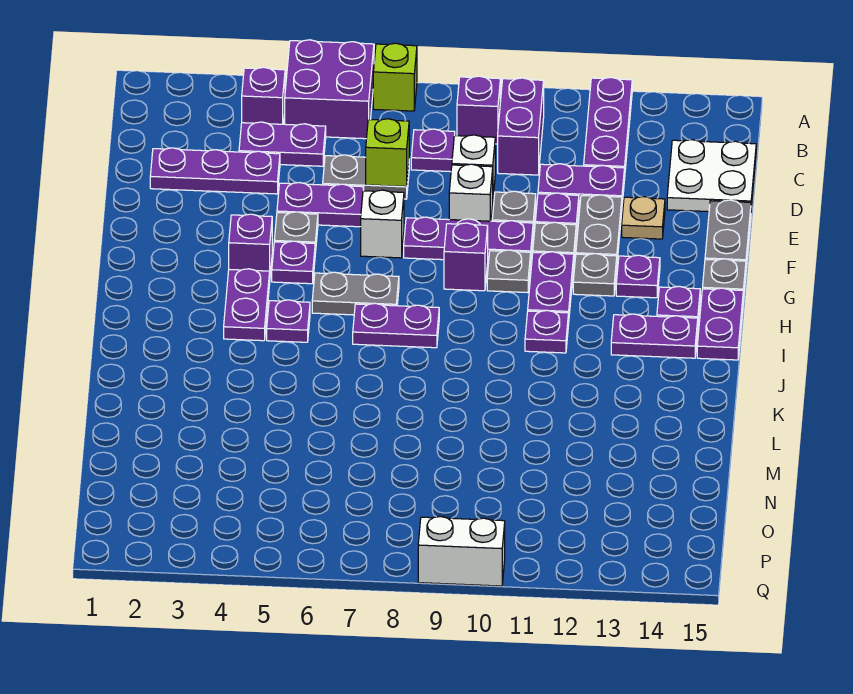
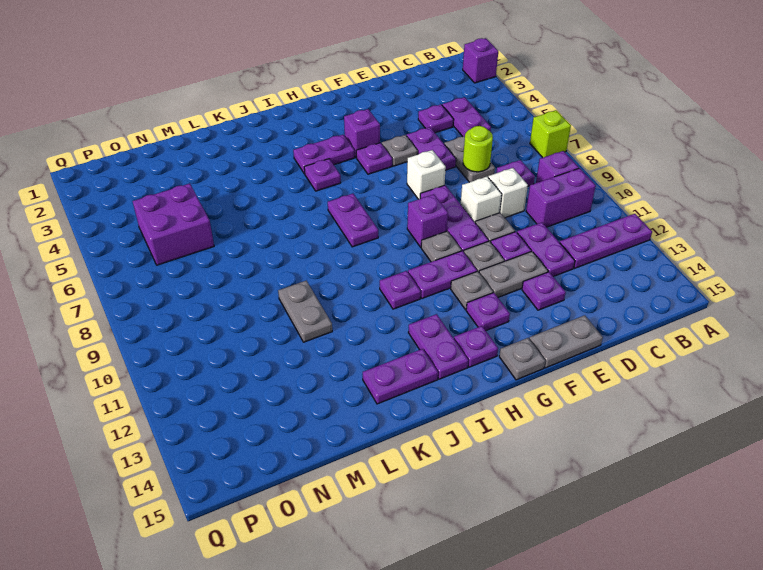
purple brick A5:B6 level 1 -> purple brick N5:O6 level 1
purple brick B4 level 1 -> purple brick A2 level 1
white plate C14:D15 level 1 -> none
purple plate D2:D4 level 1 -> purple plate D4 level 1
lime brick D7 level 2 -> lime round brick D7 level 2
tan plate E13 level 1 -> purple plate E13 level 1
grey plate H6:H7 level 1 -> grey plate L10:L11 level 1
purple plate H15:I15 level 1 -> purple plate J14:K14 level 1
white brick Q9:Q10 level 1 -> none

